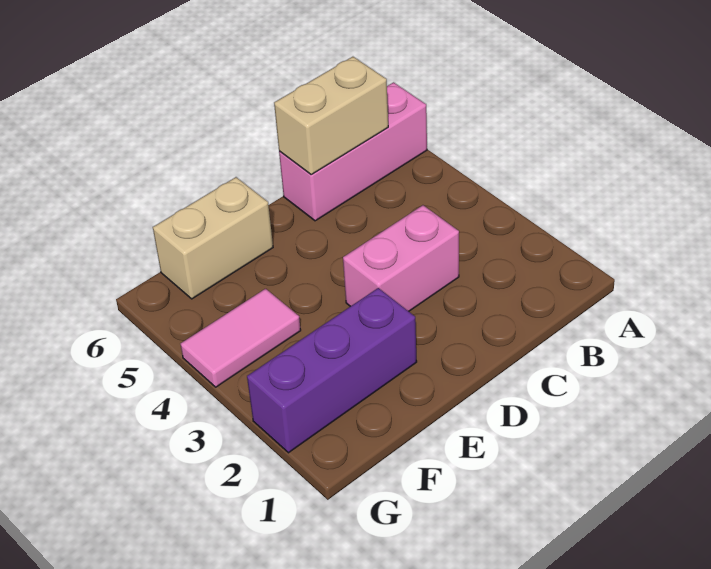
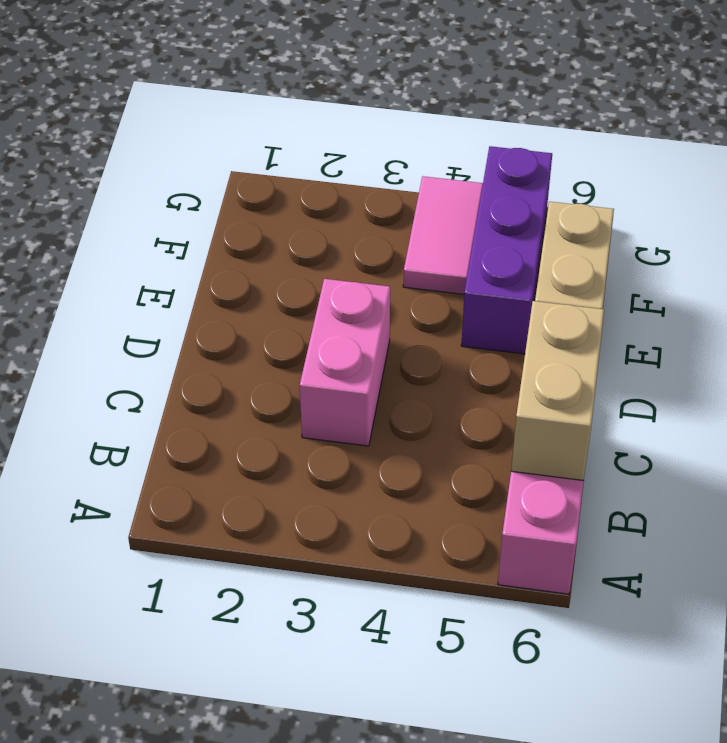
purple brick E2:G2 level 1 -> purple brick E5:G5 level 1

